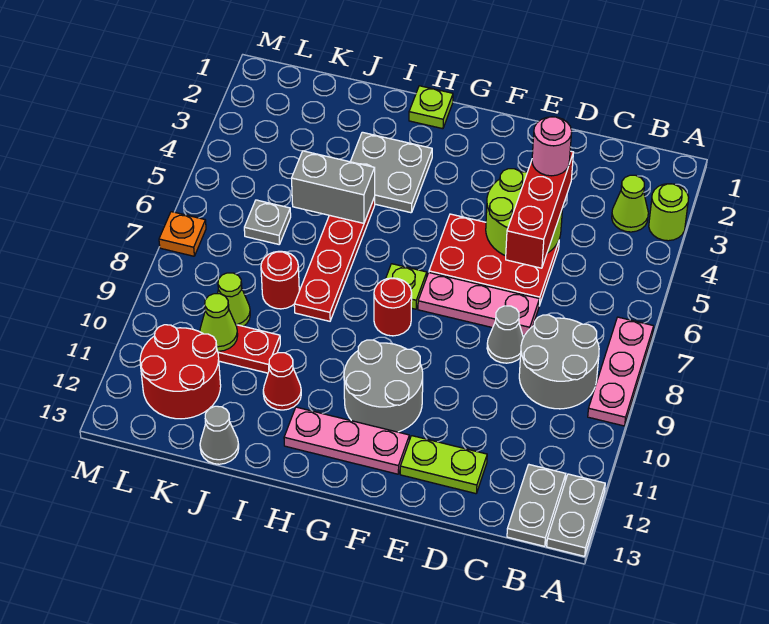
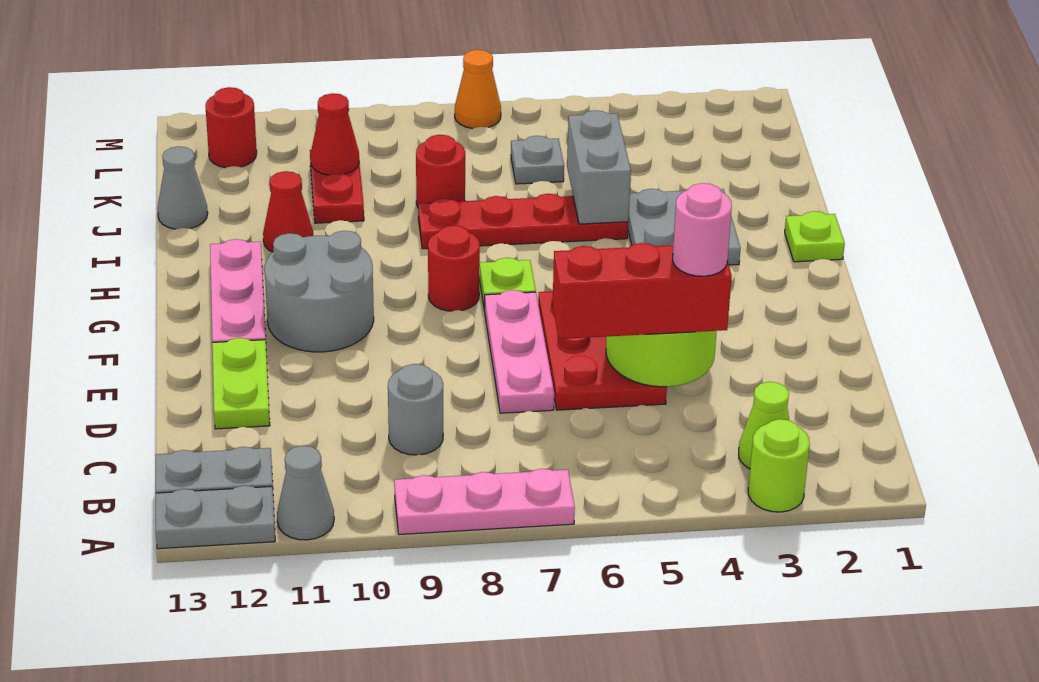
grey round brick B8:C9 level 1 -> grey round brick C9 level 1
grey cone D8 level 1 -> grey cone A11 level 1
lime cone K9 level 1 -> none
lime cone K10 level 2 -> red cone K10 level 2
red round brick K11:L12 level 1 -> red round brick L12 level 1
orange plate M7 level 1 -> orange cone M7 level 1

